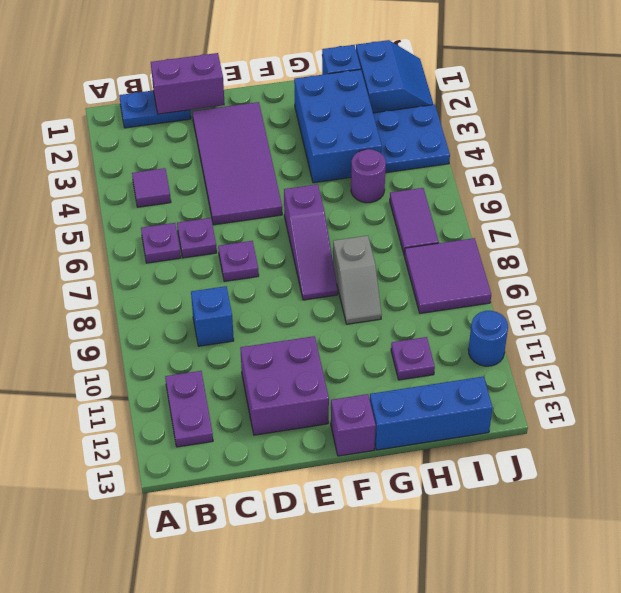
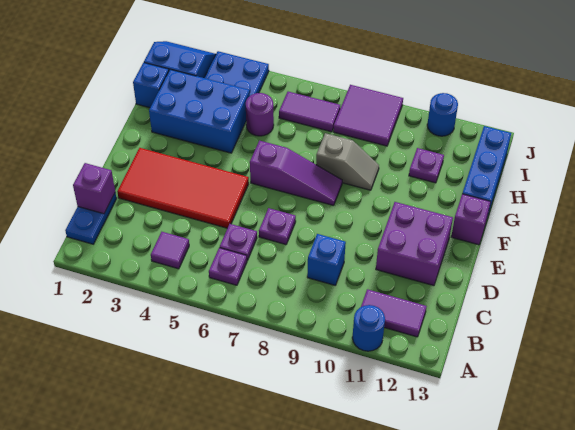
none -> blue round brick A11 level 1
purple plate B11:B12 level 1 -> purple tile B11:B12 level 1
purple brick C1:D1 level 2 -> purple brick C1 level 2
purple tile D2:E5 level 1 -> red tile D2:E5 level 1

